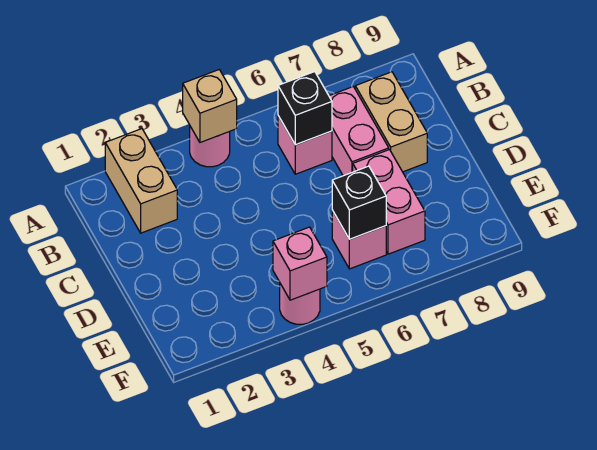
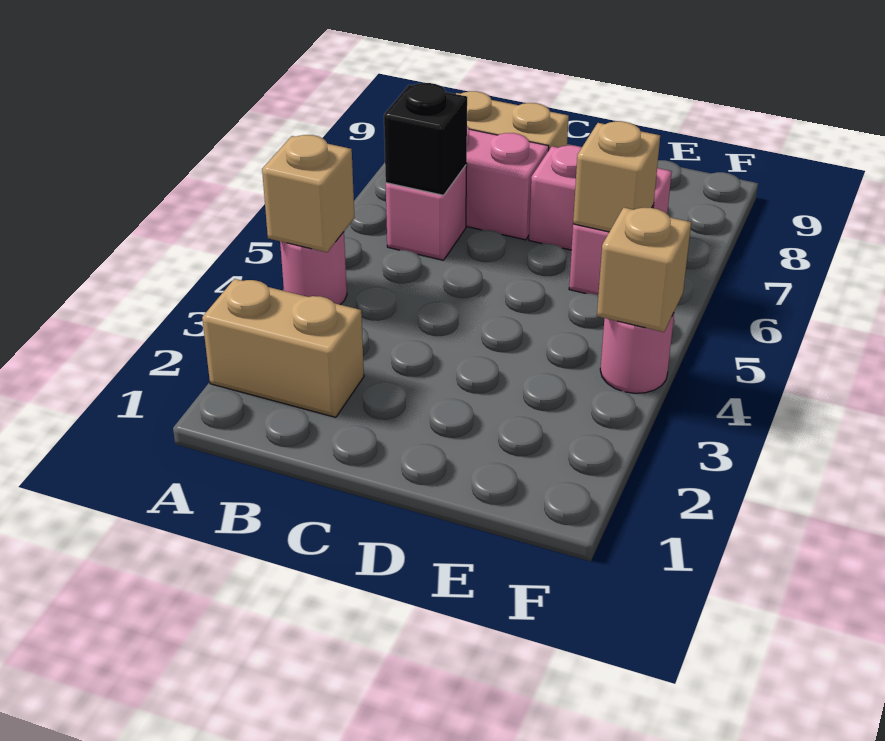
black brick E6 level 2 -> tan brick E6 level 2
pink brick F4 level 2 -> tan brick F4 level 2

